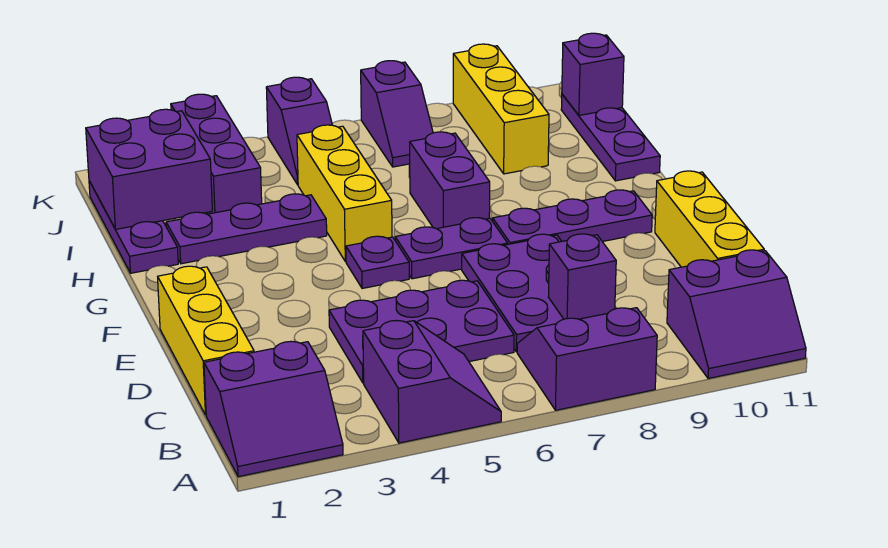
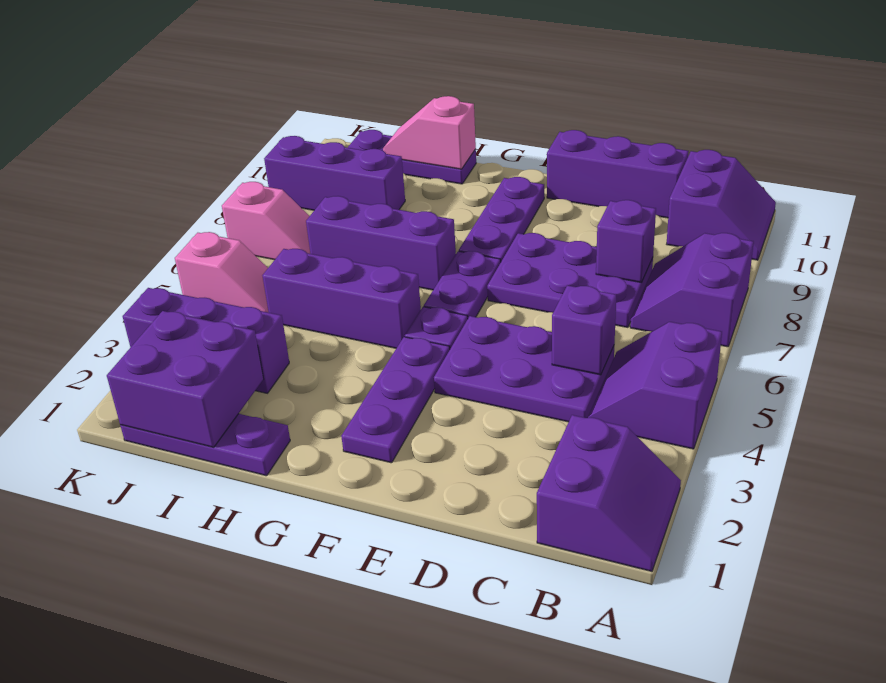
purple slope A4:B5 level 1 top 4 -> purple slope A4:B5 level 1 top A
yellow brick C1:E1 level 1 -> none
purple plate C4:D6 level 1 -> purple plate C4:E5 level 1
yellow brick C11:E11 level 1 -> purple brick C11:E11 level 1
yellow brick G5:I5 level 1 -> purple brick G5:I5 level 1
purple brick G7:H7 level 1 -> purple brick G7:I7 level 1
purple plate H2:H4 level 1 -> purple plate F2:F4 level 1
none -> pink slope H11:I11 level 2 top H
yellow brick I9:K9 level 1 -> purple brick I9:K9 level 1
purple slope J5:K5 level 1 top K -> pink slope J5:K5 level 1 top K
purple slope J7:K7 level 1 top K -> pink slope J7:K7 level 1 top K
purple brick J11 level 2 -> purple brick C5 level 2

